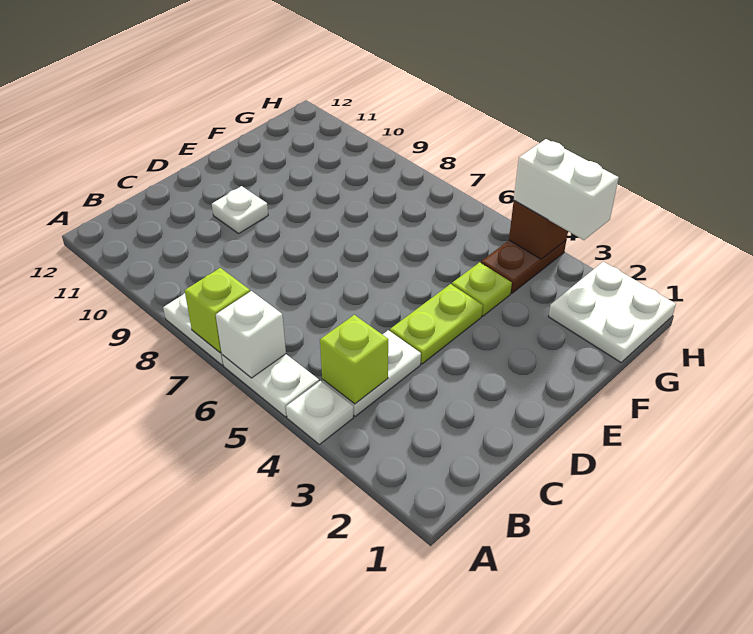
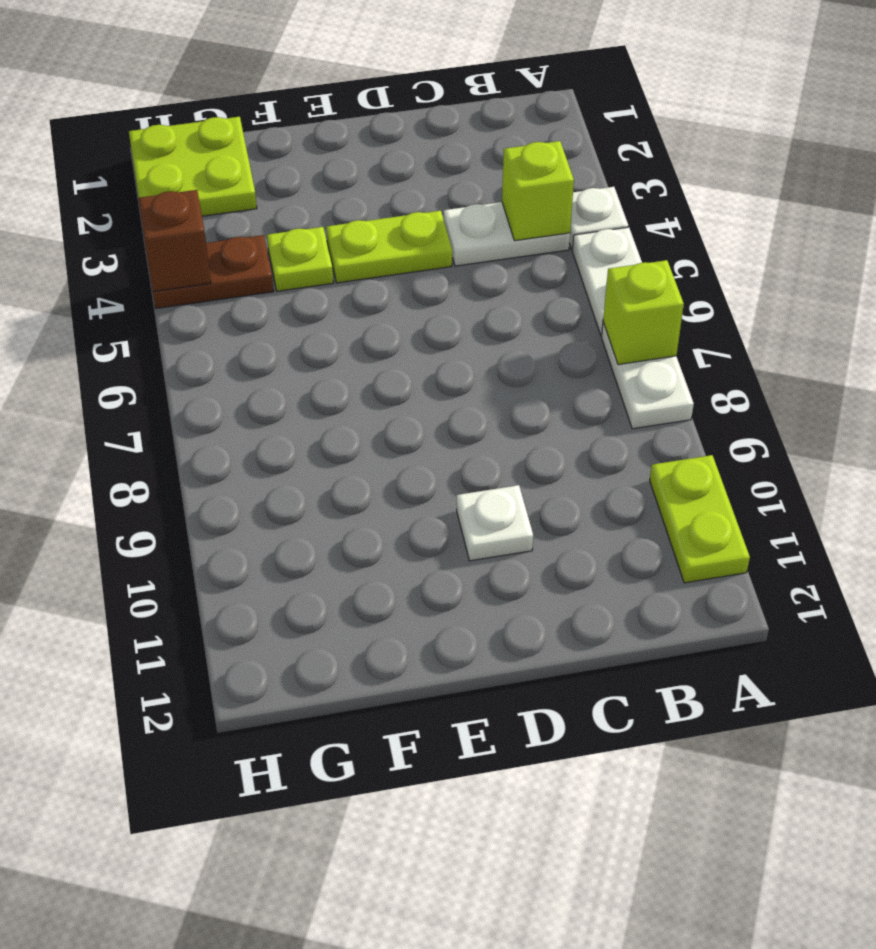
white brick A6 level 2 -> none
none -> lime plate A10:A11 level 1
white plate G1:H2 level 1 -> lime plate G1:H2 level 1
white brick H3:H4 level 3 -> none

